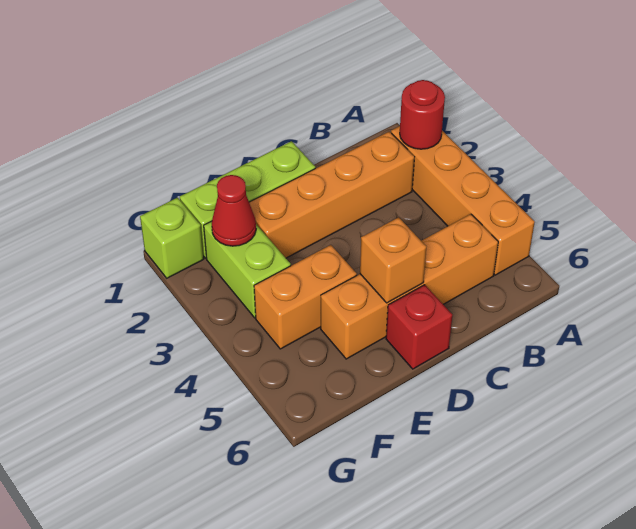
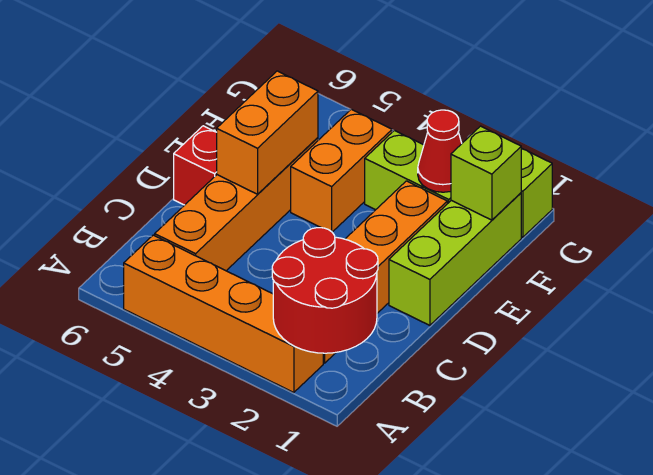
red round brick A2 level 2 -> red round brick A1:B2 level 2
orange brick D5 level 2 -> orange brick D5:E5 level 2
none -> lime brick F1 level 2

